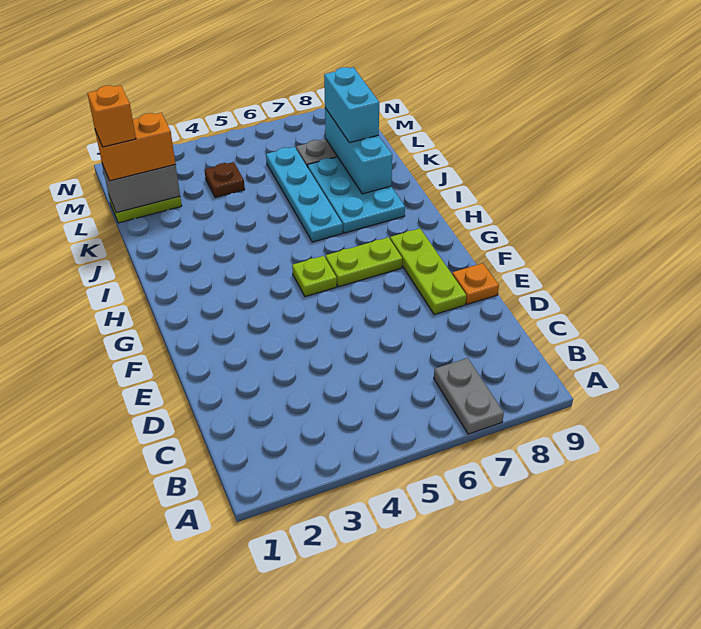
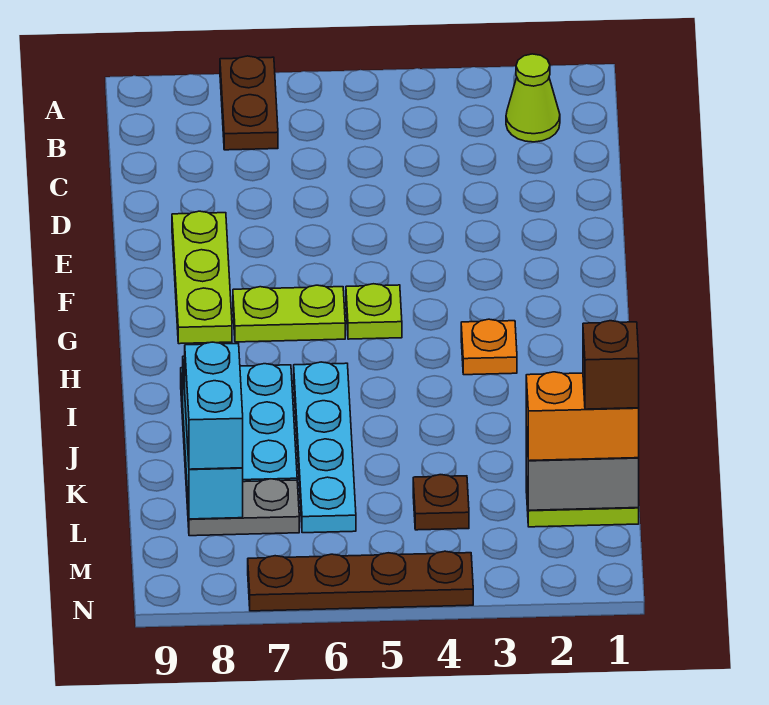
grey plate A7:B7 level 1 -> brown plate A7:B7 level 1
none -> lime cone B2 level 1
orange plate E9 level 1 -> orange plate H3 level 1
orange brick L1 level 4 -> brown brick L1 level 4
none -> brown plate N4:N7 level 1

